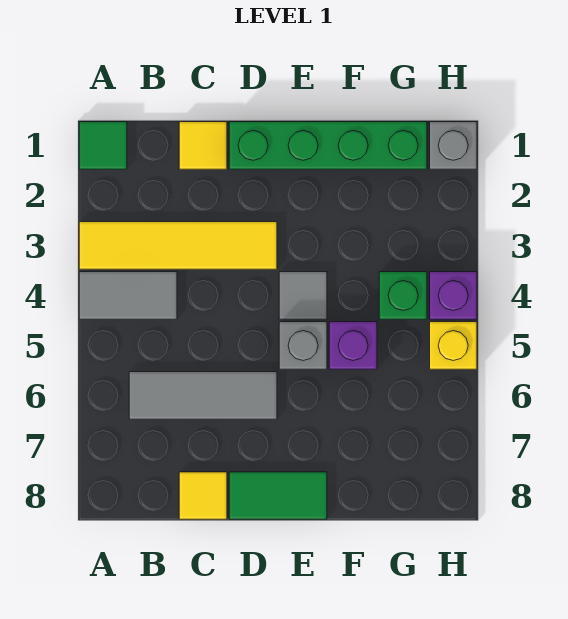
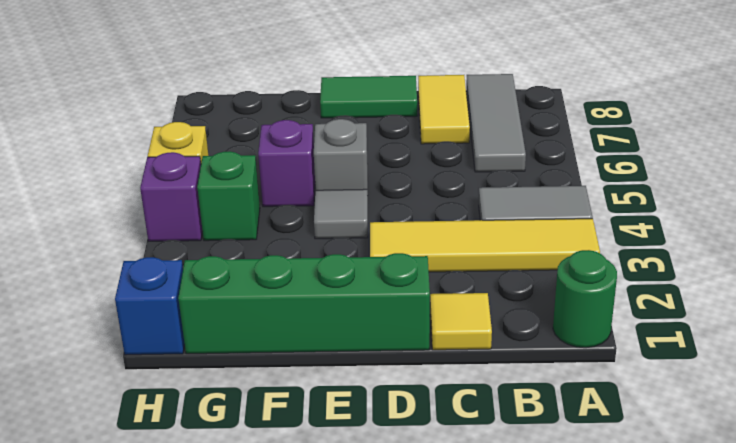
green tile A1 level 1 -> green round brick A1 level 1
grey tile B6:D6 level 1 -> grey tile B6:B8 level 1
yellow tile C8 level 1 -> yellow tile C7:C8 level 1
grey brick H1 level 1 -> blue brick H1 level 1

